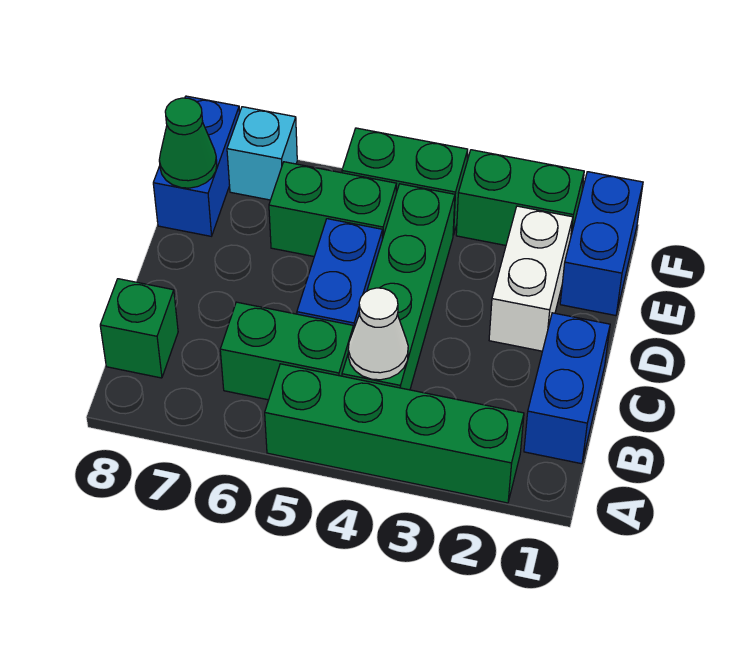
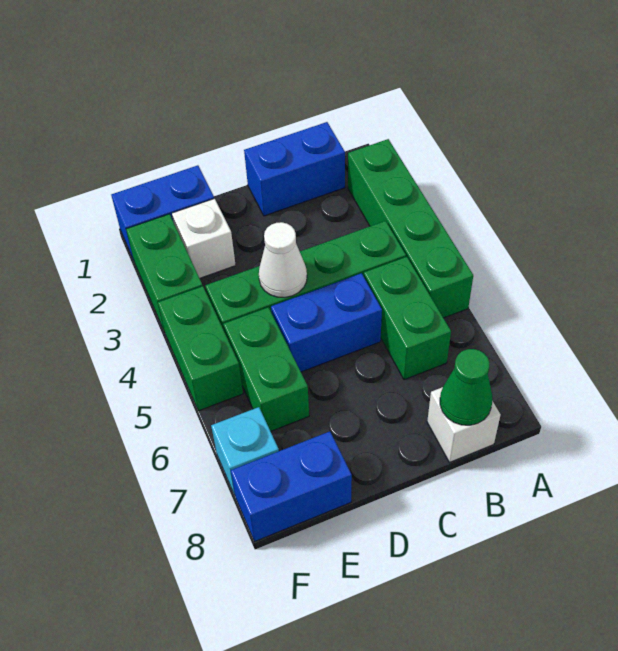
white cone B4 level 2 -> white cone D4 level 2
green brick B8 level 1 -> white brick B8 level 1
white brick D2:E2 level 1 -> white brick E2 level 1
green cone E8 level 2 -> green cone B8 level 2

